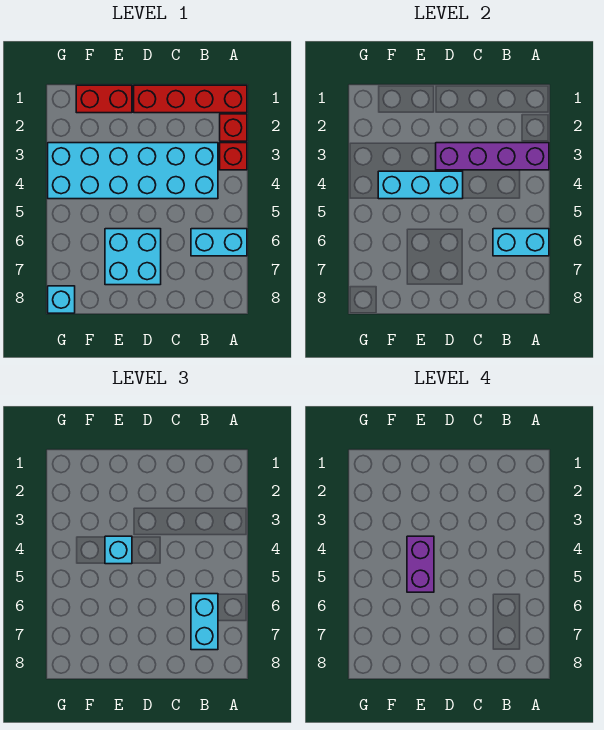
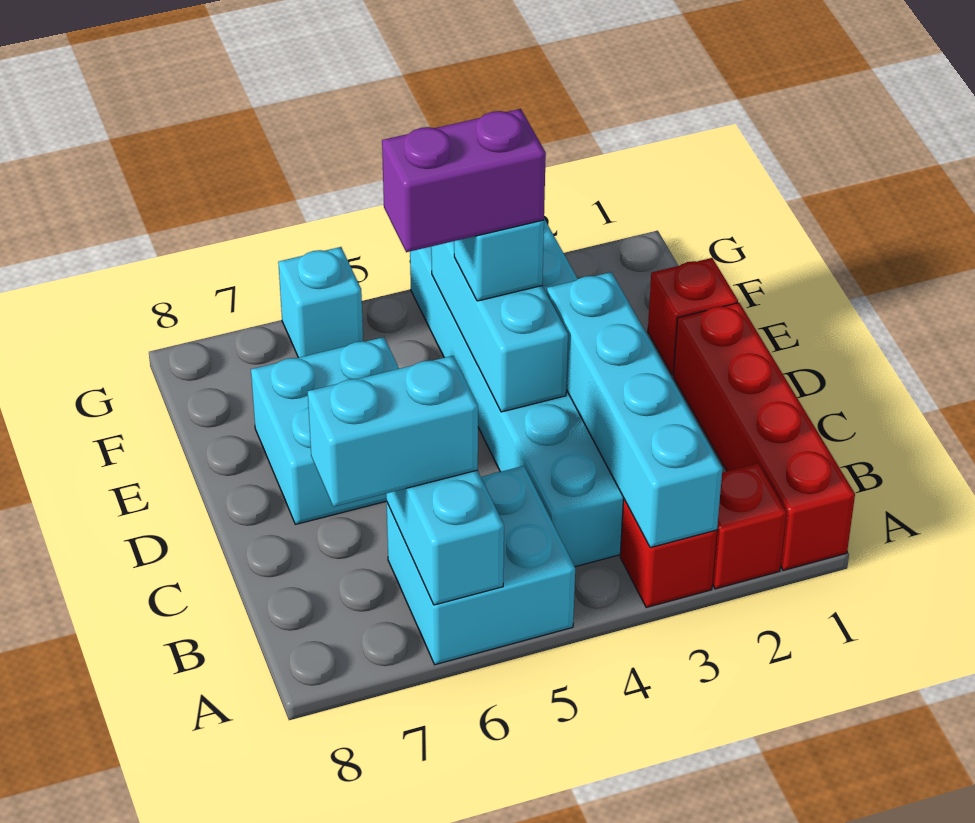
purple brick A3:D3 level 2 -> cyan brick A3:D3 level 2
cyan brick A6:B6 level 1 -> cyan brick A5:B6 level 1
red brick E1:F1 level 1 -> red brick E1 level 1
cyan brick G8 level 1 -> cyan brick G6 level 1

